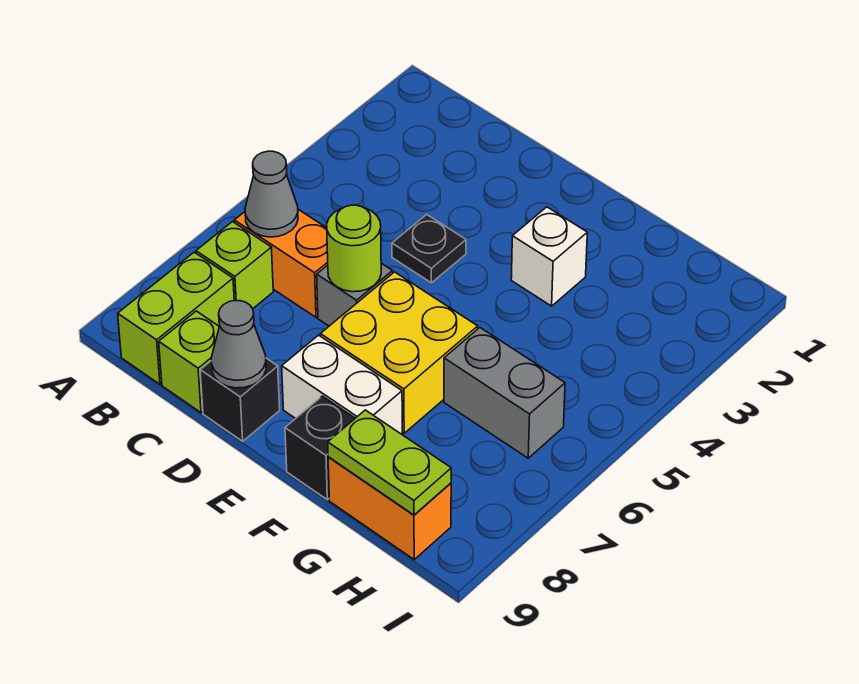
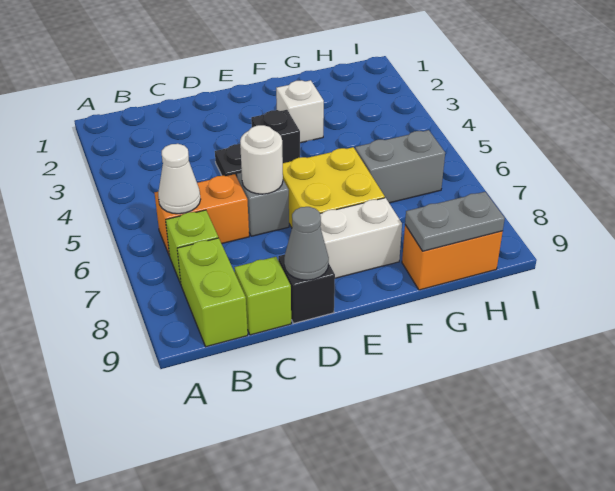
grey cone B6 level 2 -> white cone B6 level 2
lime round brick D6 level 2 -> white round brick D6 level 2
black brick F9 level 1 -> black brick E4 level 1
lime plate G9:H9 level 2 -> grey plate G9:H9 level 2

